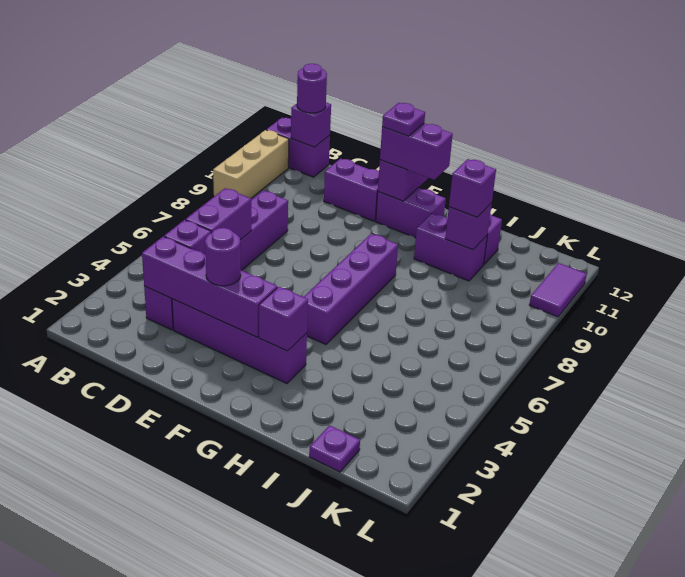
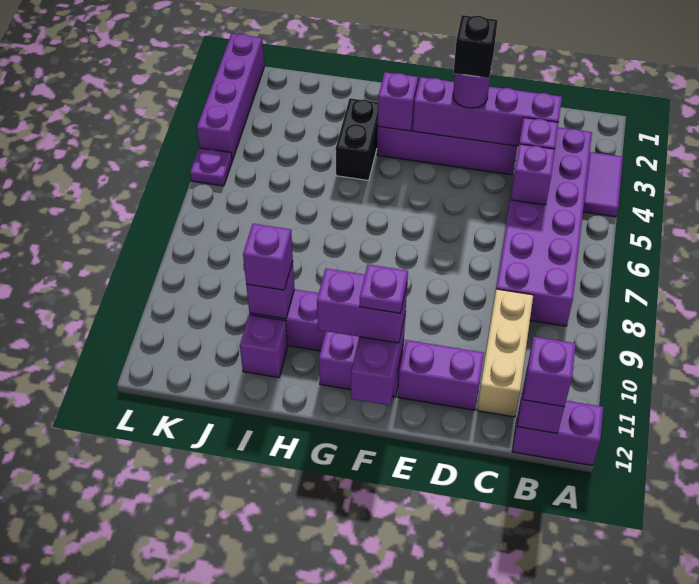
tan brick A9:A11 level 1 -> tan brick C9:C11 level 1
purple round brick B12 level 3 -> purple brick B12 level 3
purple brick C3:C8 level 1 -> purple brick B3:C8 level 1
purple brick C5:C6 level 2 -> purple brick C5 level 2
none -> black brick E3 level 4
purple brick G5:G8 level 1 -> purple brick L1:L4 level 1
none -> black brick H3:H4 level 1
purple plate J1 level 1 -> purple plate L5 level 1
purple tile L10:L11 level 1 -> purple tile A3:A4 level 1

